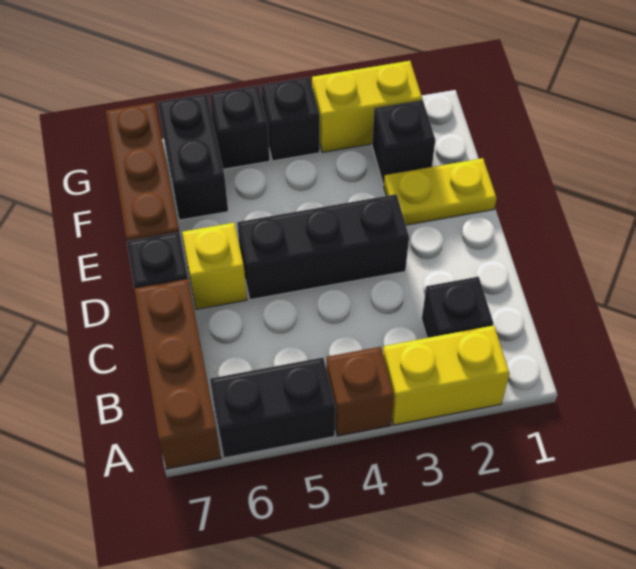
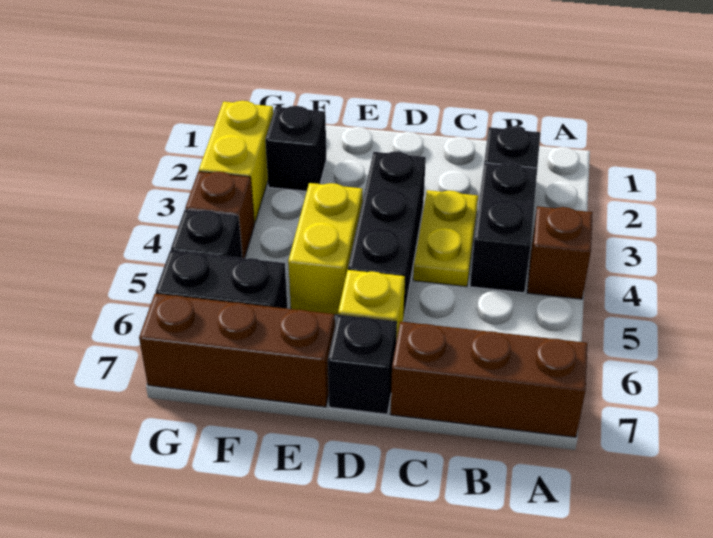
yellow brick A2:A3 level 1 -> yellow brick E4:E5 level 1
black brick A5:A6 level 1 -> black brick B3:B4 level 1
yellow plate E1:E2 level 1 -> yellow plate C3:C4 level 1
black brick G4 level 1 -> brown brick G4 level 1

